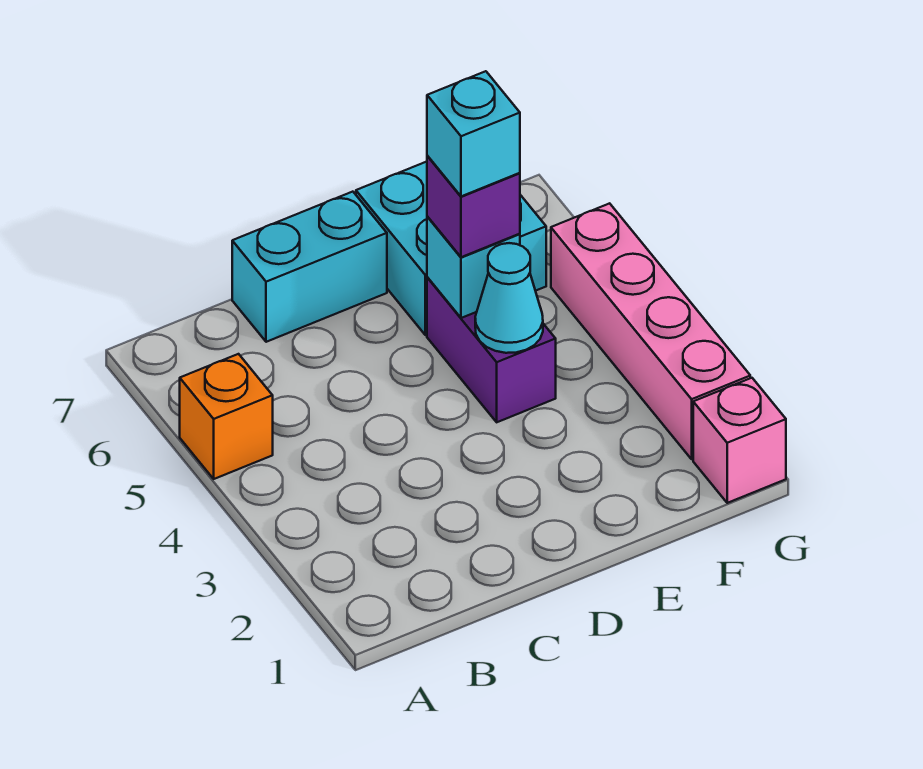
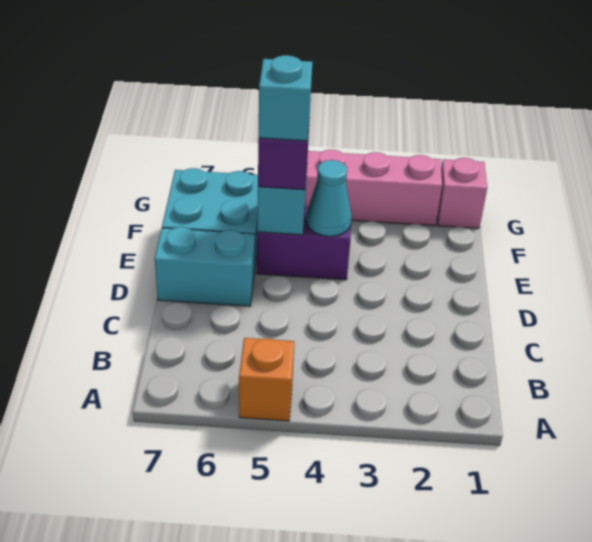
cyan brick C7:D7 level 1 -> cyan brick D6:D7 level 1

